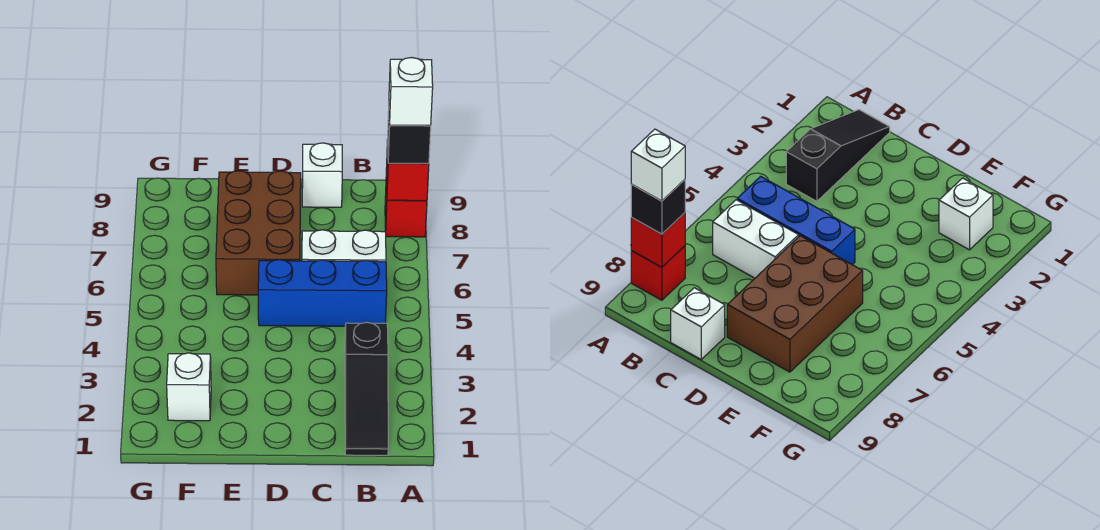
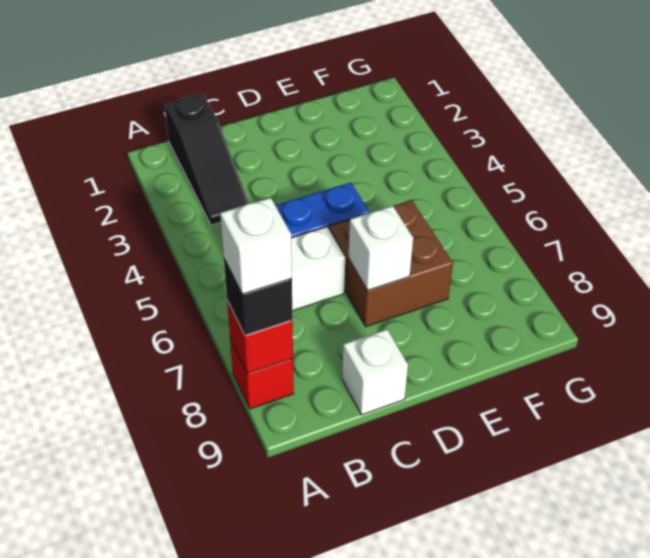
black slope B1:B3 level 1 top 3 -> black slope B1:B3 level 1 top 1
brown brick D6:E8 level 1 -> brown brick D6:E7 level 1
white brick F2 level 1 -> white brick D7 level 2

